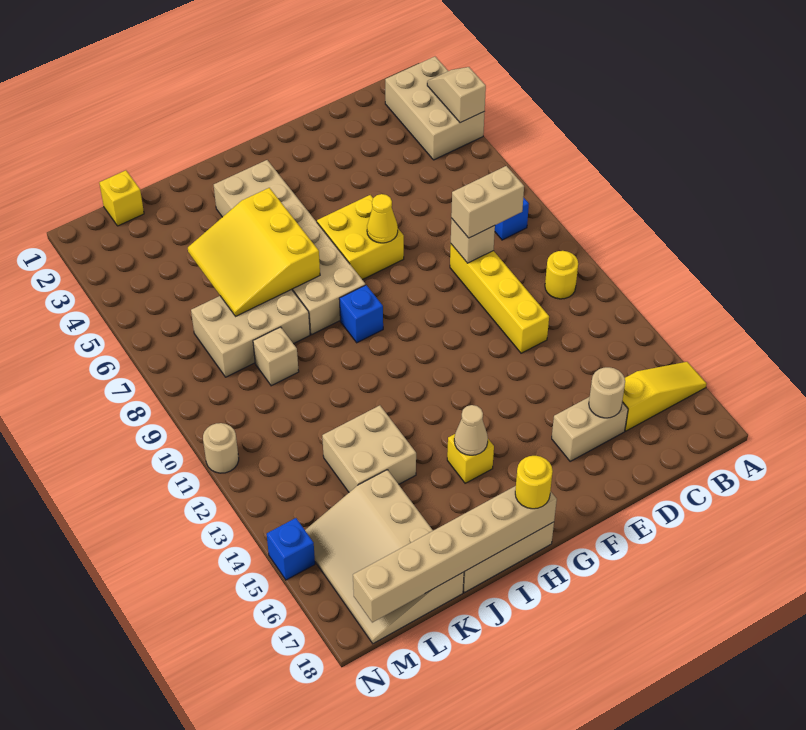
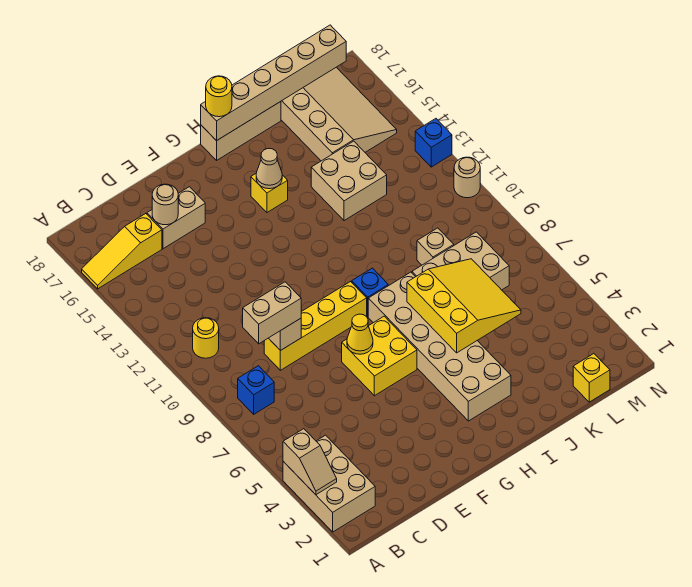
yellow brick D9:D12 level 1 -> yellow brick D9:G9 level 1
blue brick N15 level 1 -> blue brick N13 level 1

